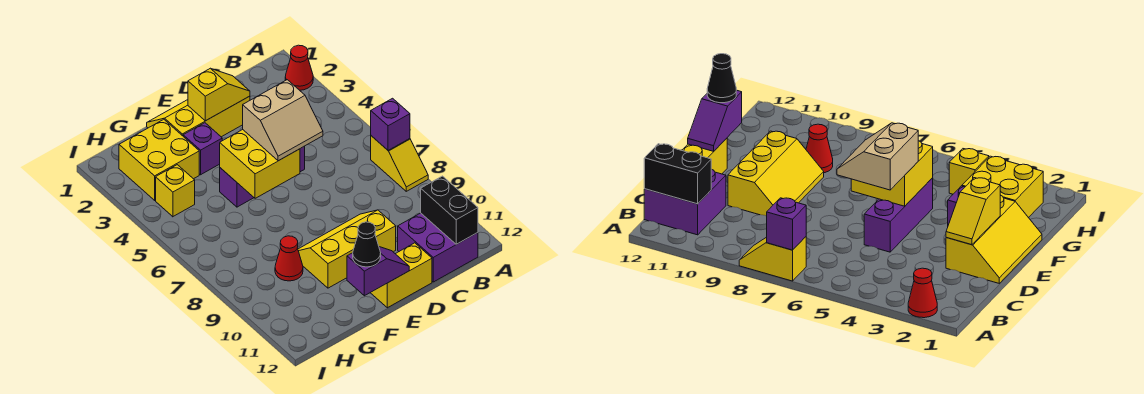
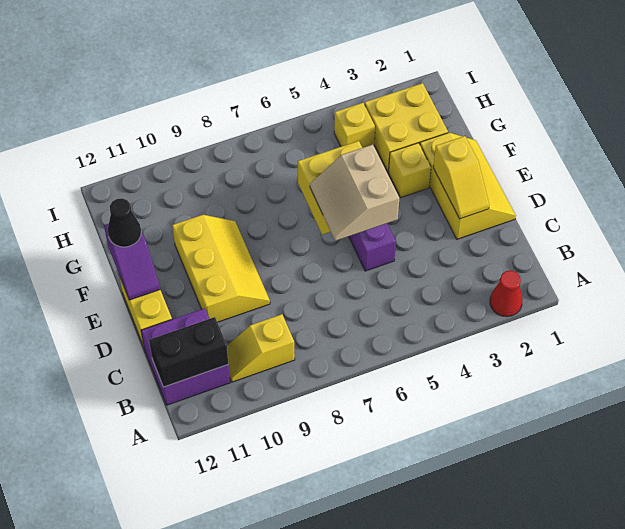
yellow slope A7:A8 level 1 top 7 -> yellow slope B9:B10 level 1 top 9
purple brick A7 level 2 -> none
purple brick F3 level 1 -> yellow brick F3 level 1
red cone G9 level 1 -> none

